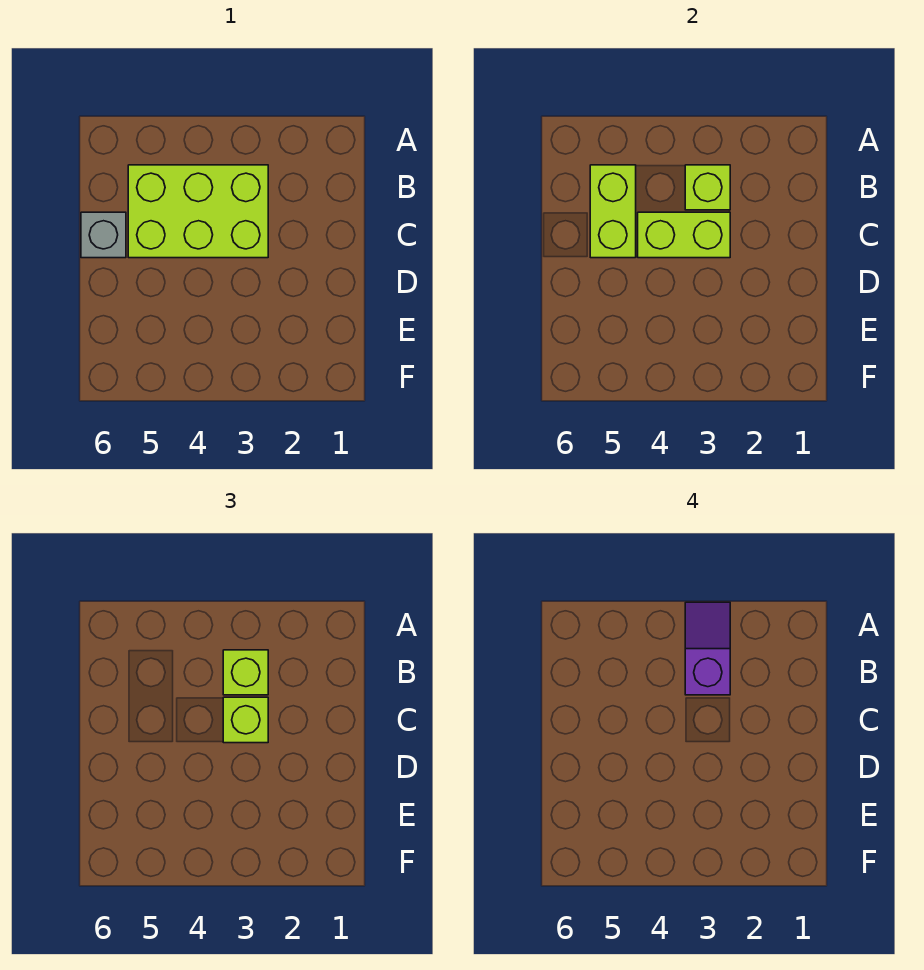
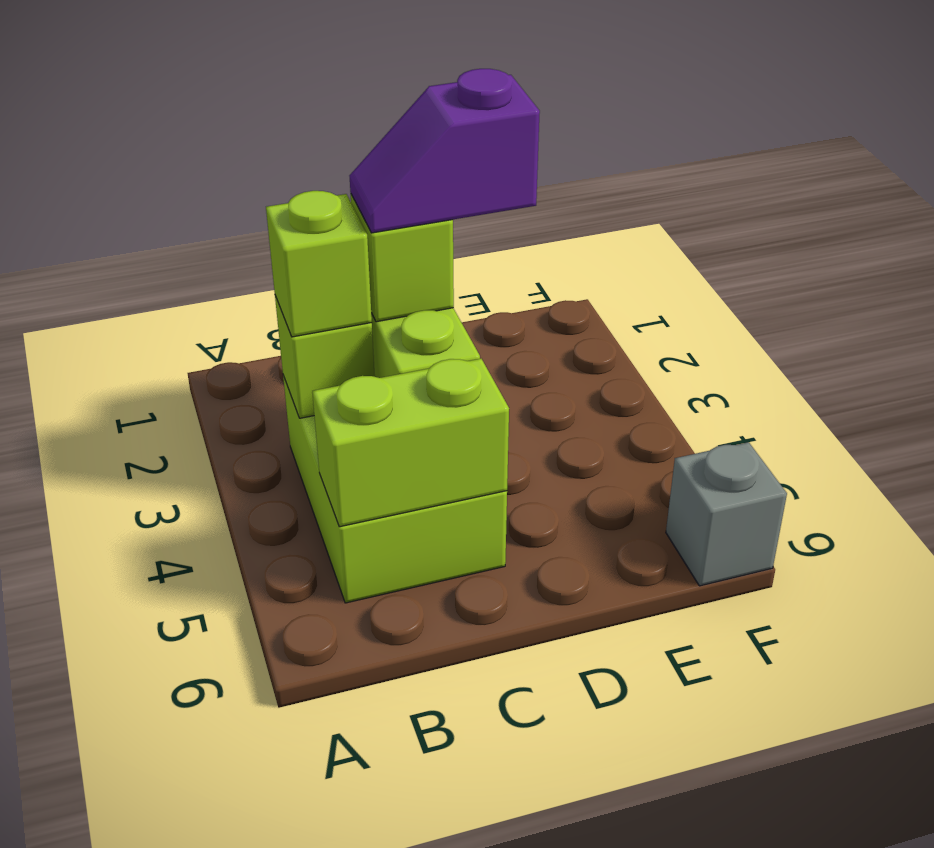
purple slope A3:B3 level 4 top B -> purple slope C3:D3 level 4 top D
grey brick C6 level 1 -> grey brick F6 level 1

